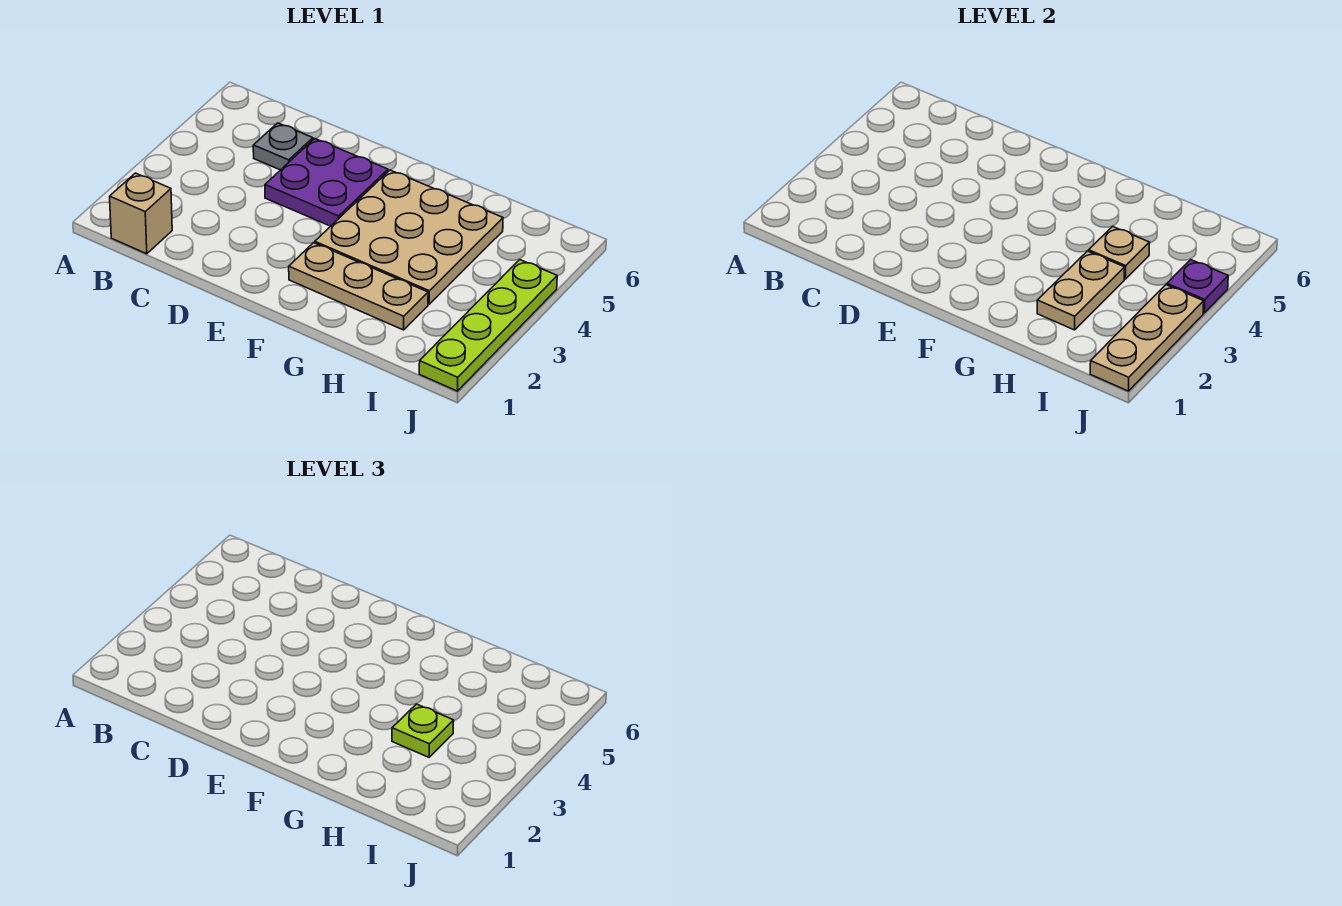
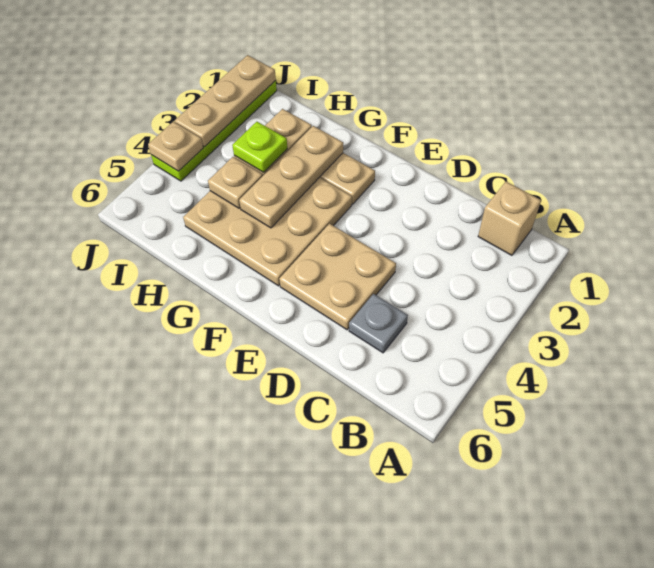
purple plate D4:E5 level 1 -> tan plate D4:E5 level 1
none -> tan plate G2:G4 level 2
purple plate J4 level 2 -> tan plate J4 level 2

